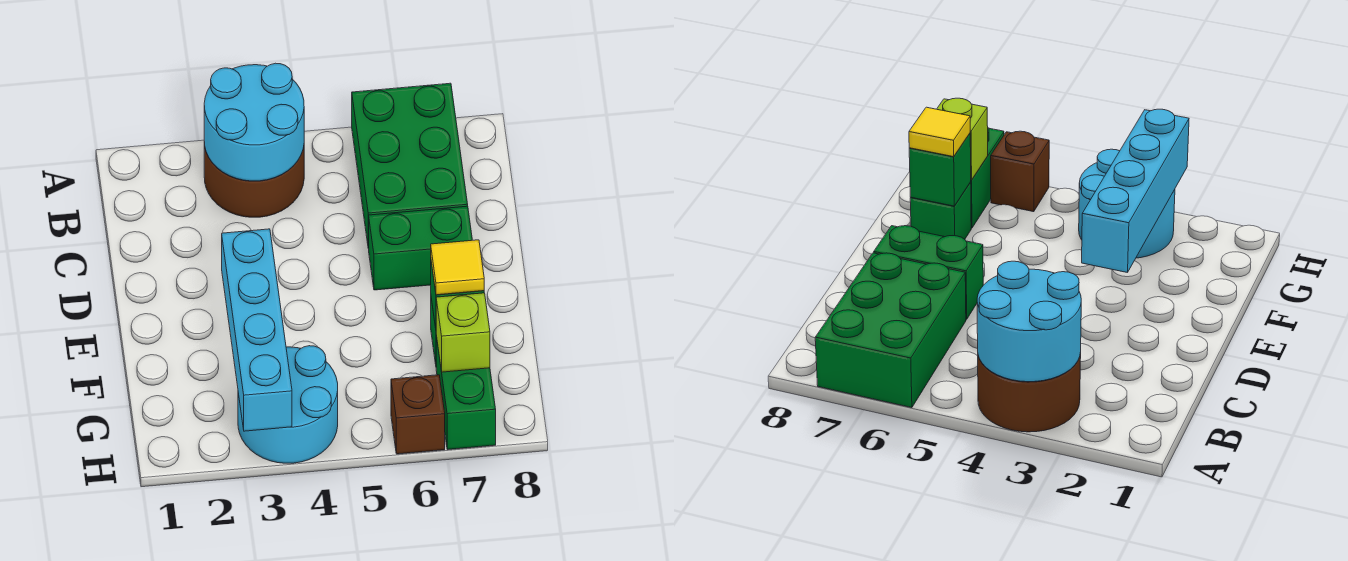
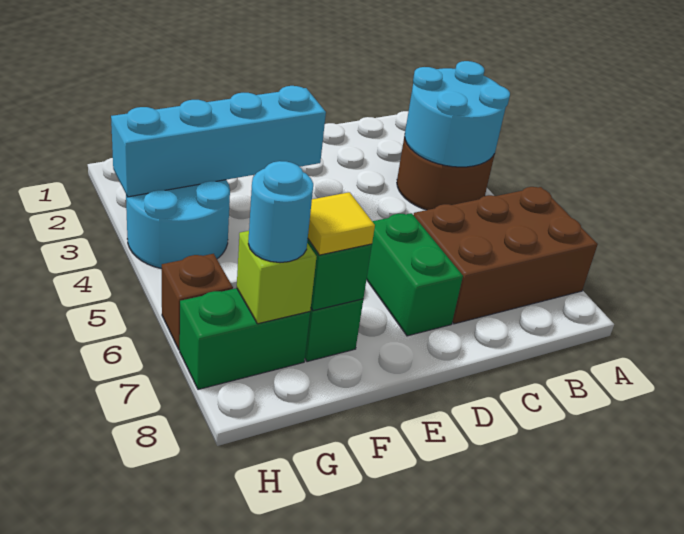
green brick A6:C7 level 1 -> brown brick A6:C7 level 1
none -> cyan round brick G7 level 3

